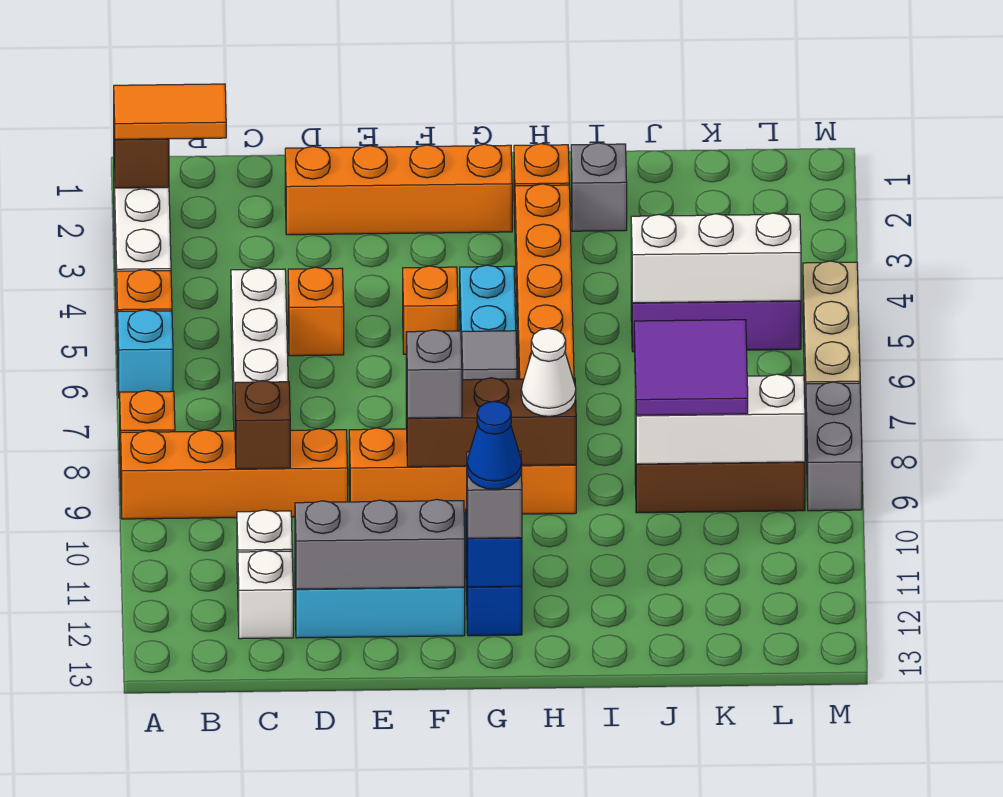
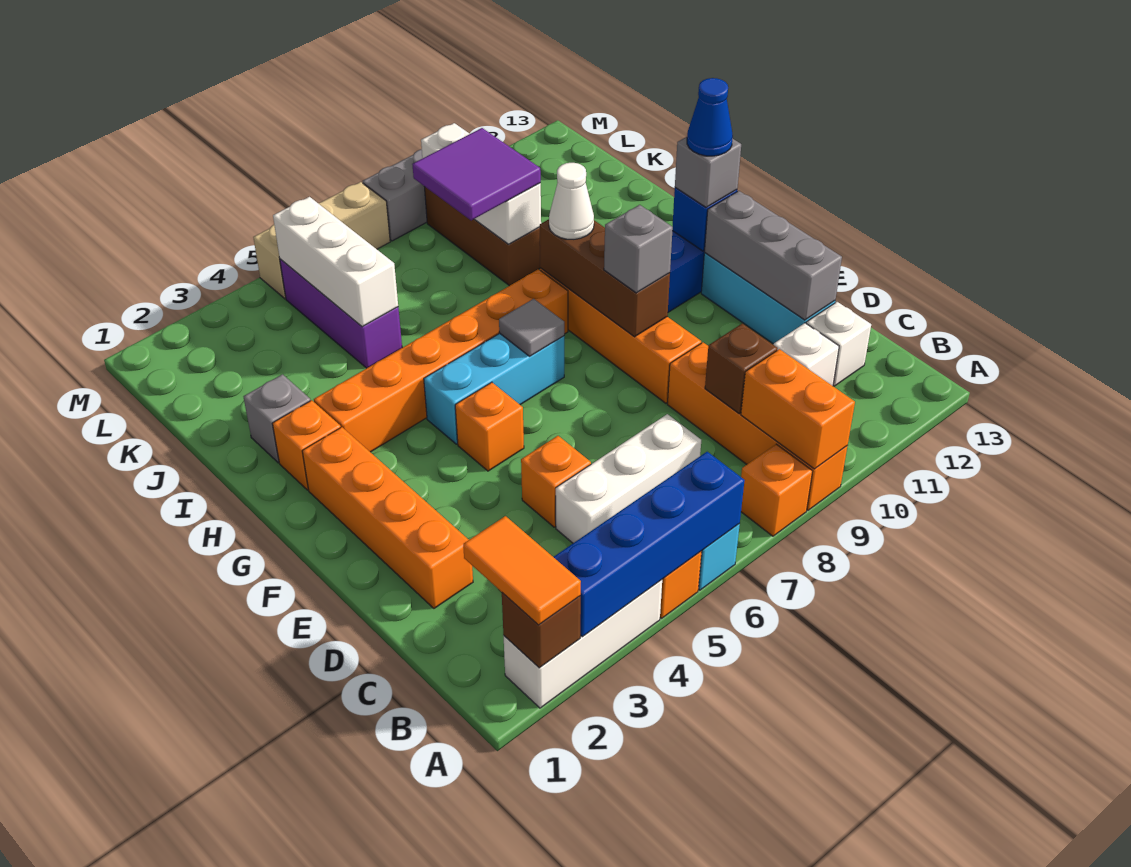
none -> blue brick A3:A6 level 2
none -> orange brick A9:B9 level 2

